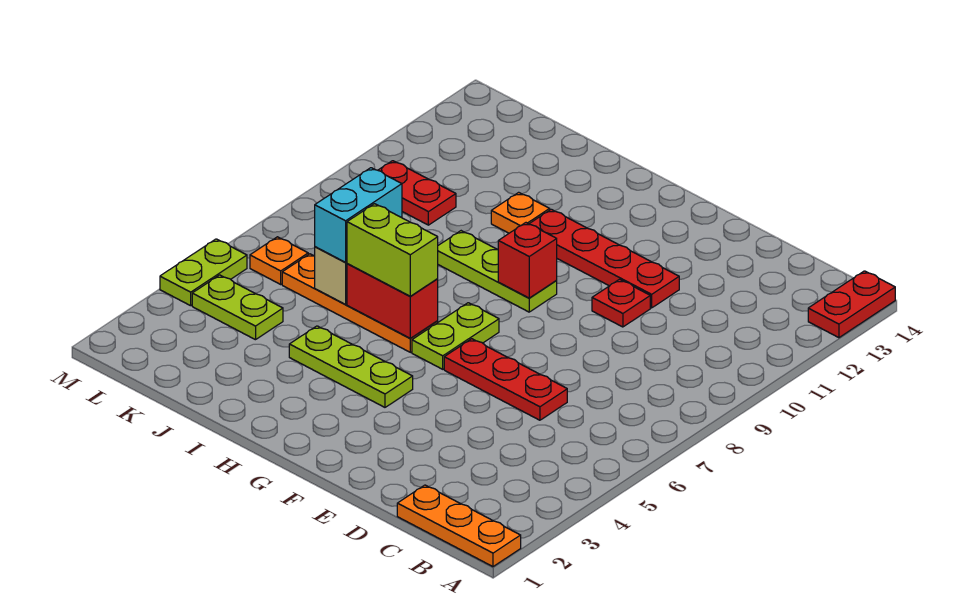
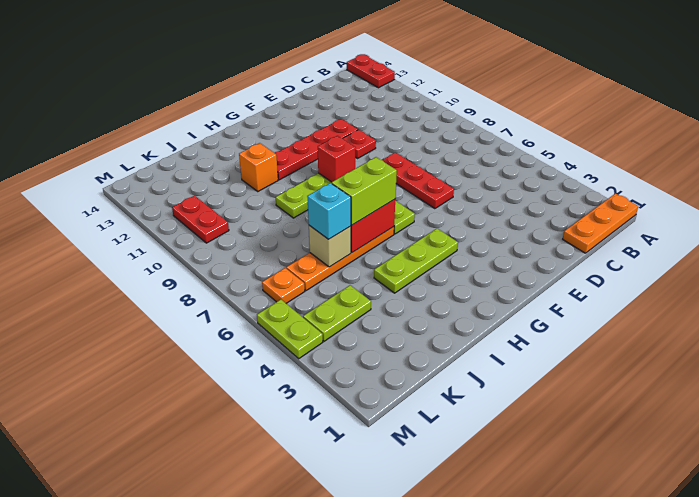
red plate D6:F6 level 1 -> red plate E6:E8 level 1
orange plate I11 level 1 -> orange brick I11 level 1
cyan brick J6:J7 level 3 -> cyan brick J6 level 3
red plate K10:L10 level 1 -> red plate L10:L11 level 1

